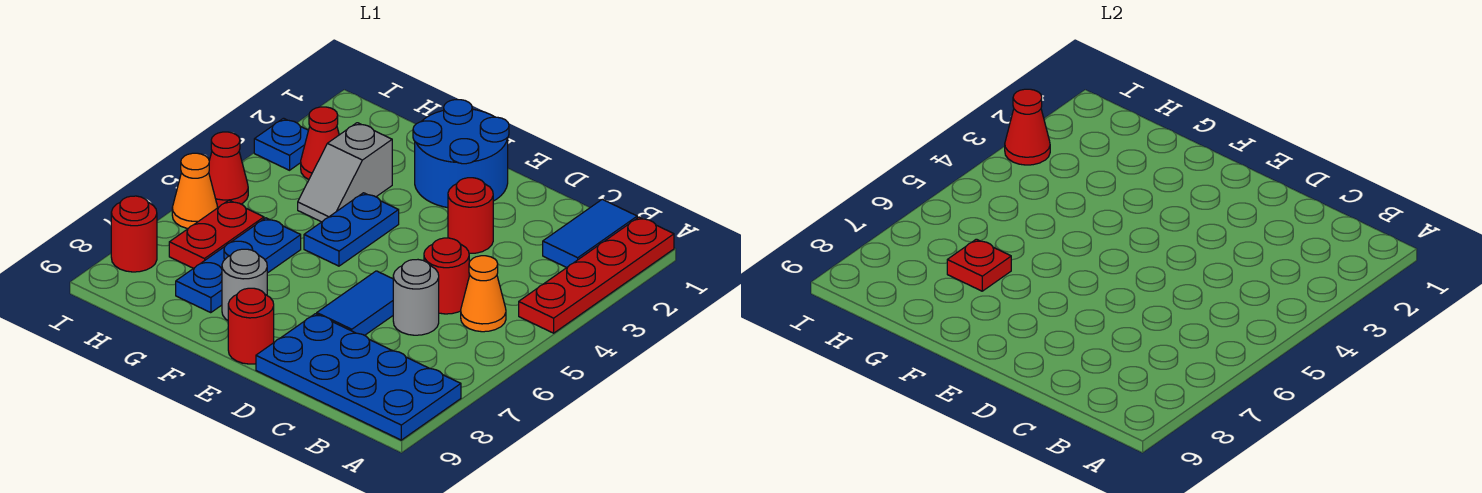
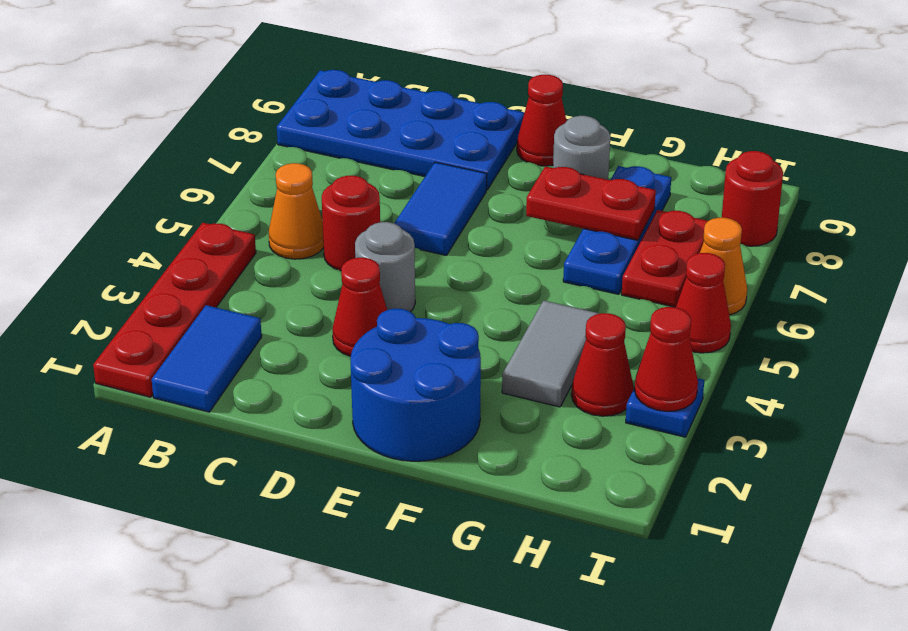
grey round brick C6 level 1 -> grey round brick D4 level 1
red round brick D3 level 1 -> red cone D3 level 1
red round brick E9 level 1 -> red cone E9 level 1
blue plate F4:F5 level 1 -> none
grey slope G3:G4 level 1 top 3 -> grey tile G3:G4 level 1
red plate G7 level 2 -> red plate F7:G7 level 2

